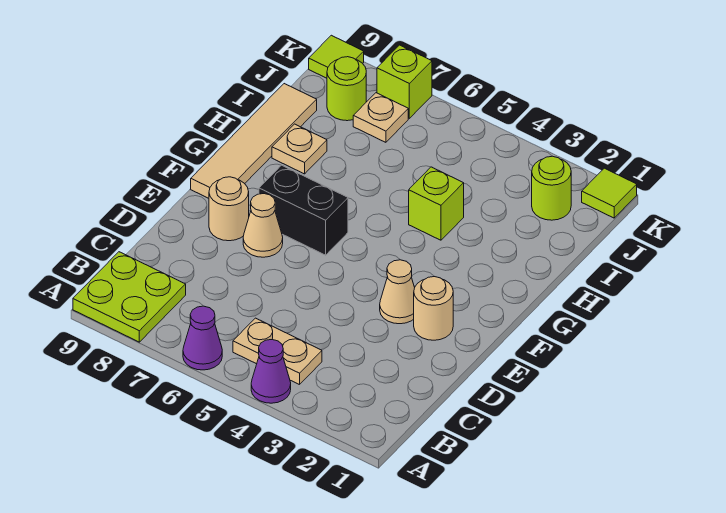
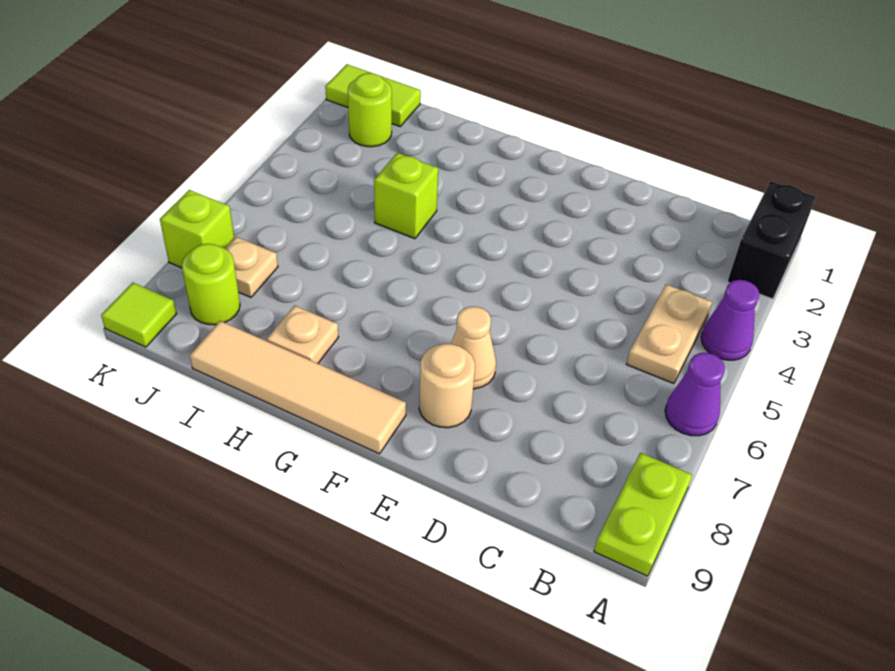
lime plate A8:B9 level 1 -> lime plate A8:A9 level 1
tan round brick E2 level 1 -> none
tan cone E3 level 1 -> none
black brick F6:F7 level 1 -> black brick A1:A2 level 1
lime tile K1 level 1 -> lime tile J1:K1 level 1

